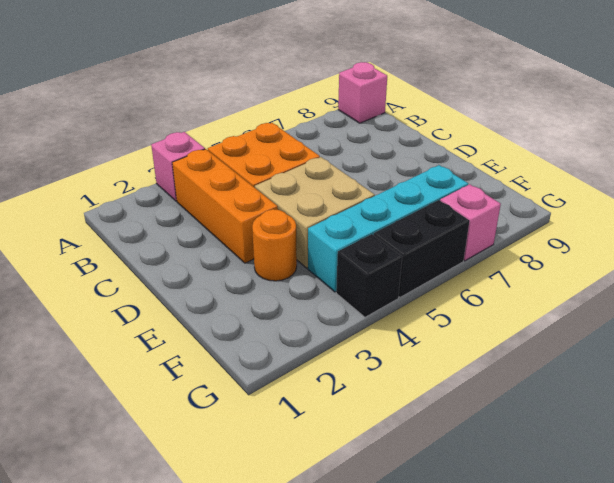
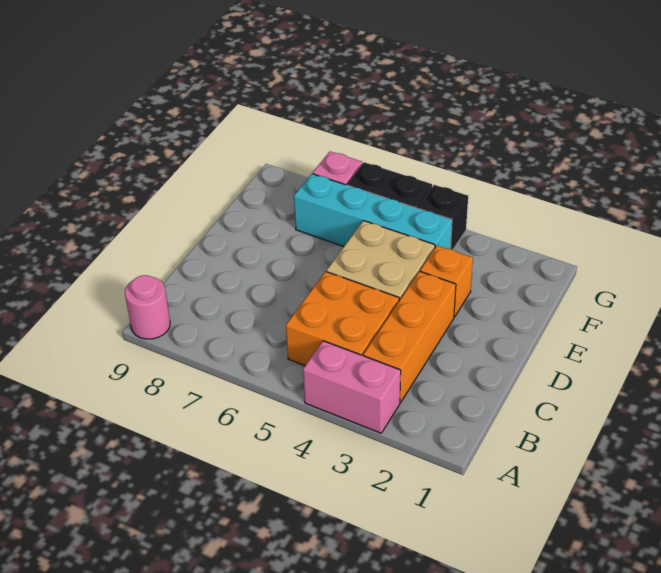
pink brick A3 level 1 -> pink brick A3:A4 level 1
pink brick A9 level 1 -> pink round brick A9 level 1
orange round brick E3 level 1 -> orange brick E3 level 1

